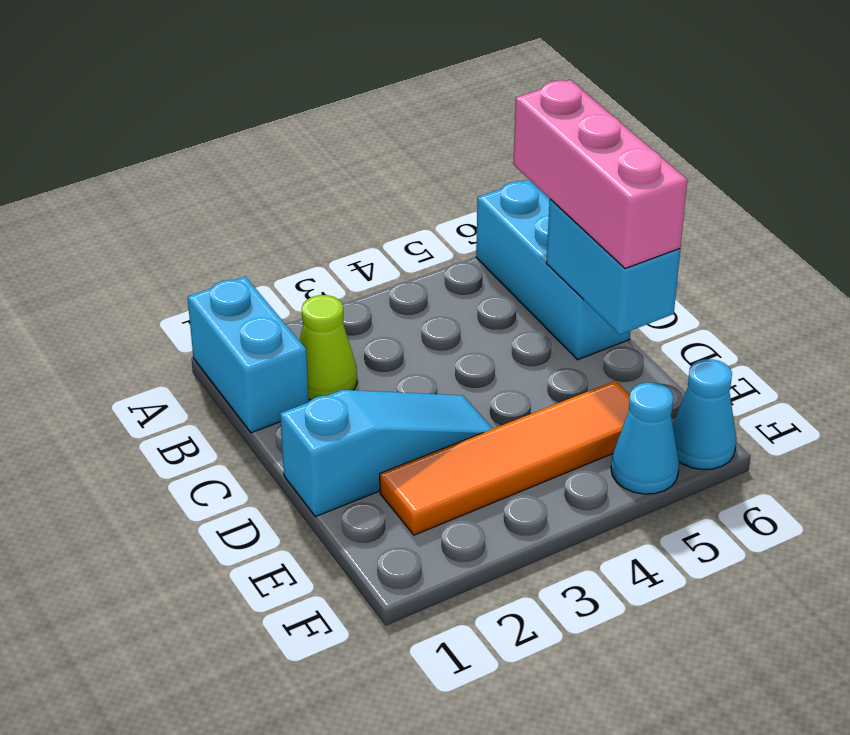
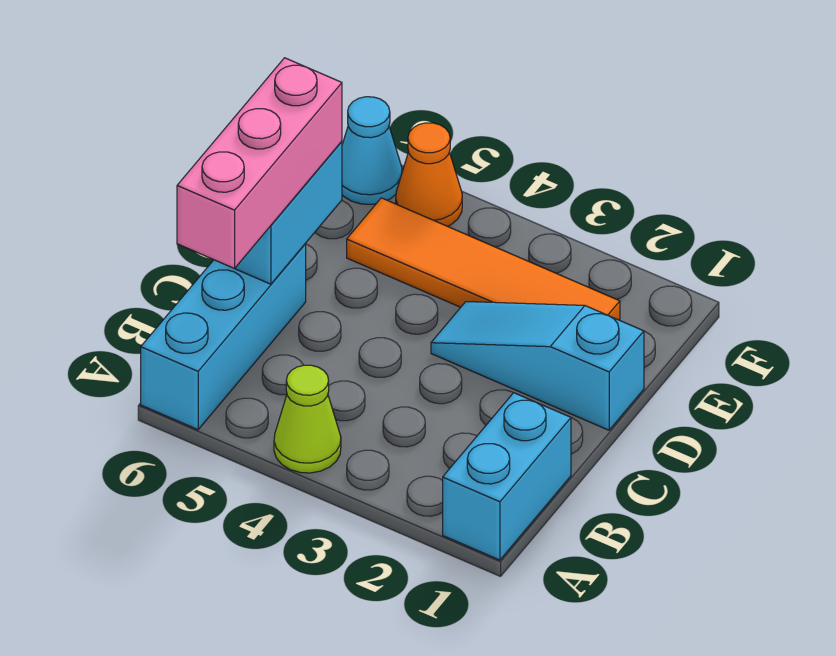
lime cone B2 level 1 -> lime cone A4 level 1
cyan cone F5 level 1 -> orange cone F5 level 1

